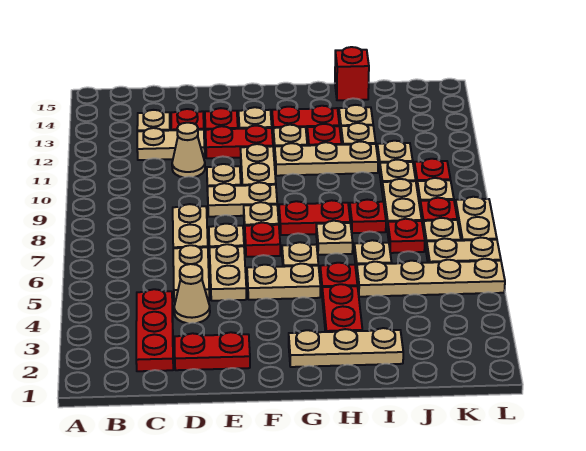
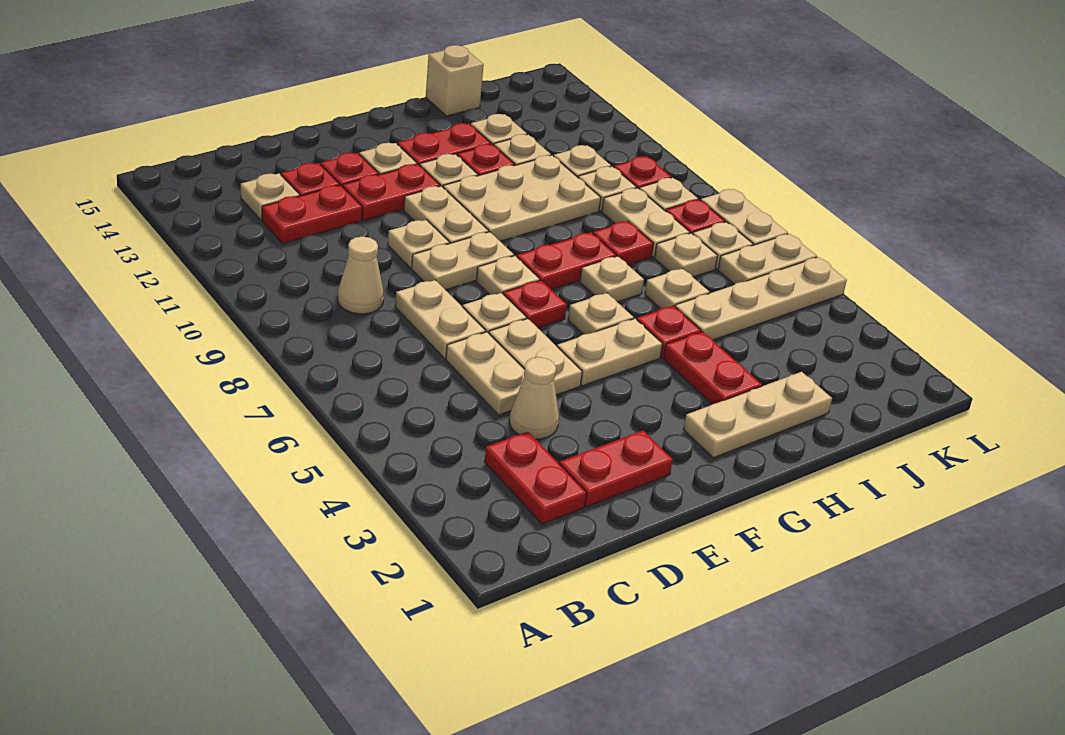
red plate C2:C4 level 1 -> red plate C2:C3 level 1
tan plate C12:D12 level 1 -> red plate C12:D12 level 1
tan cone D11 level 1 -> tan cone C9 level 1
tan plate G11:I11 level 1 -> tan plate G10:I11 level 1
red brick I15 level 1 -> tan brick I15 level 1
red plate J7 level 1 -> tan plate J7 level 1

